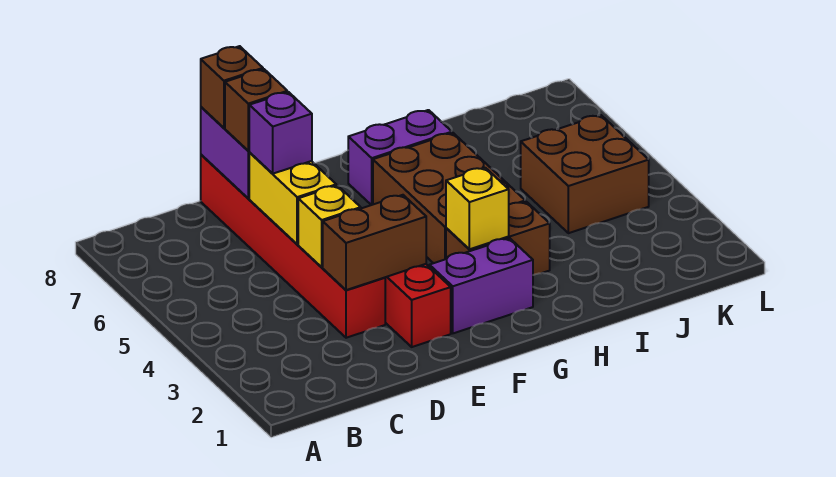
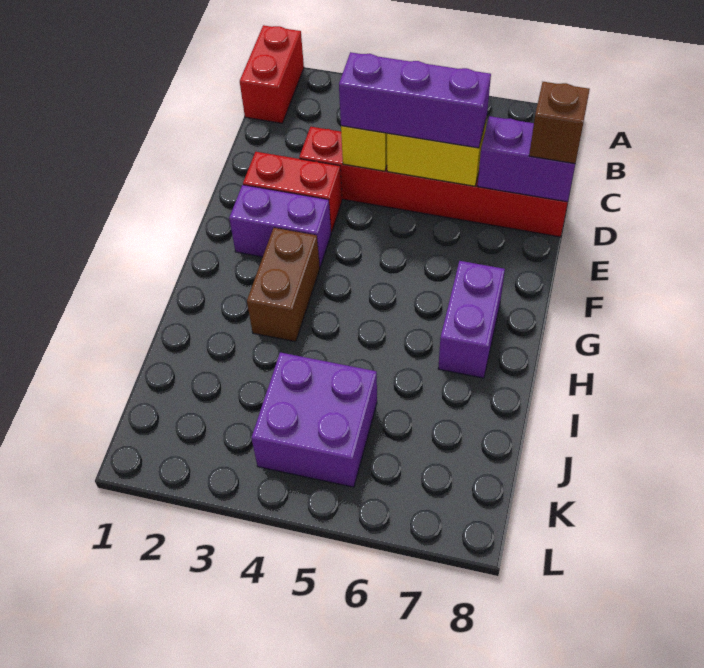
none -> red brick A1:B1 level 1
brown brick D3:E3 level 2 -> none
purple brick D6 level 3 -> purple brick D4:D6 level 3
brown brick D7 level 3 -> none
purple brick F2:G2 level 1 -> purple brick F2:F3 level 1
yellow brick G3 level 2 -> none
brown brick G4:H6 level 1 -> none
brown brick J4:K5 level 1 -> purple brick J4:K5 level 1

